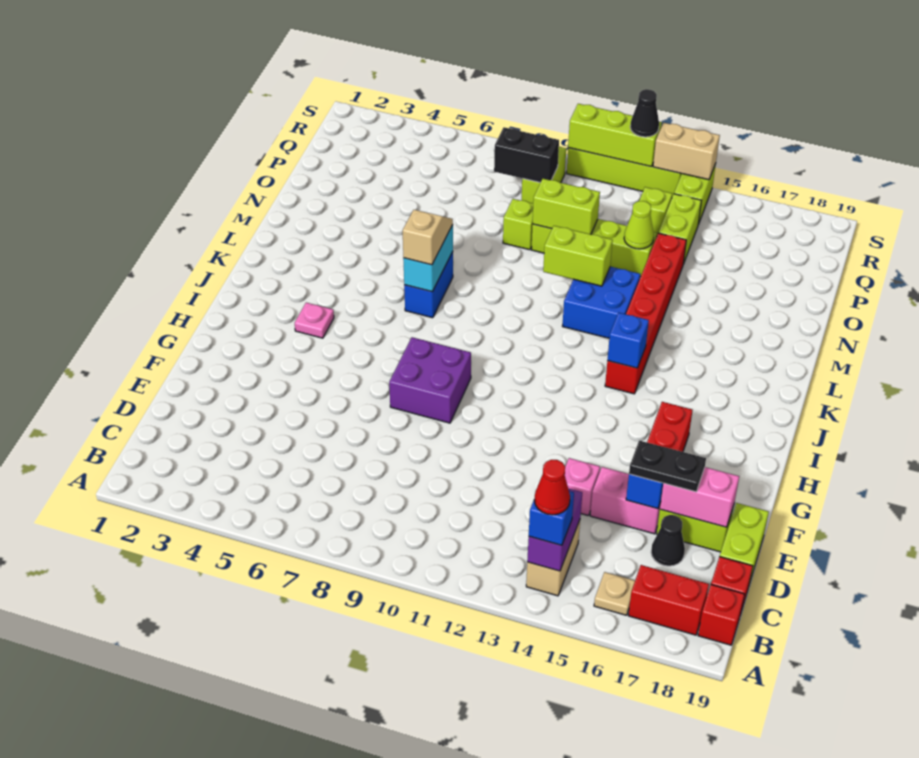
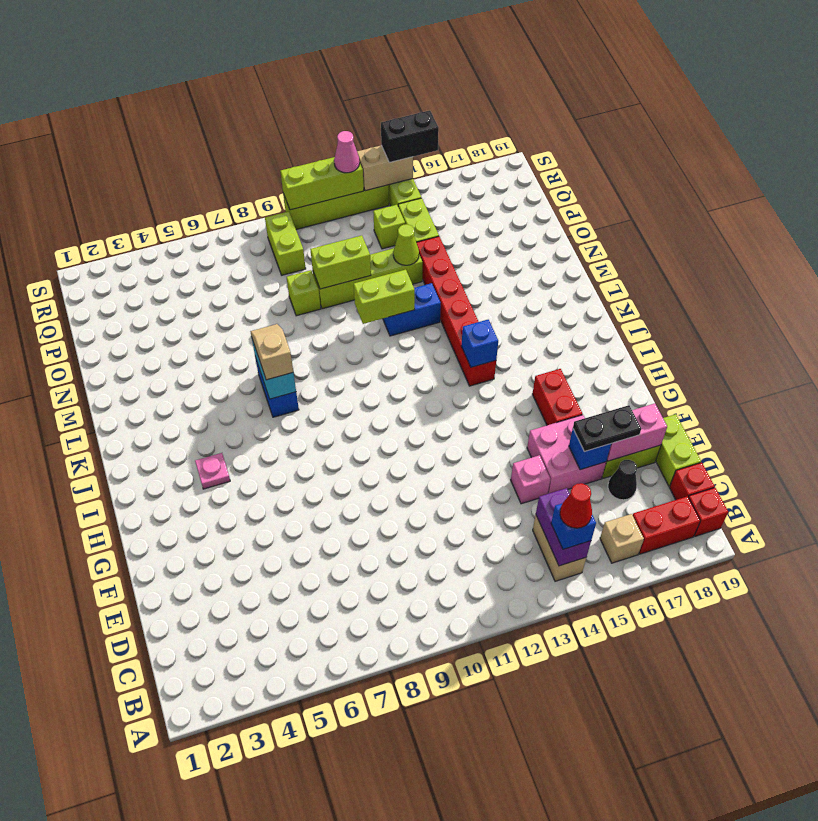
tan plate B16 level 1 -> tan brick B16 level 1
pink brick E15:E16 level 1 -> pink brick E15:F16 level 1
purple brick G8:H9 level 1 -> none
blue brick L12:M13 level 1 -> blue brick M12:M13 level 1
black brick Q8:Q9 level 2 -> black brick S14:S15 level 3
black cone S12 level 3 -> pink cone S12 level 3

